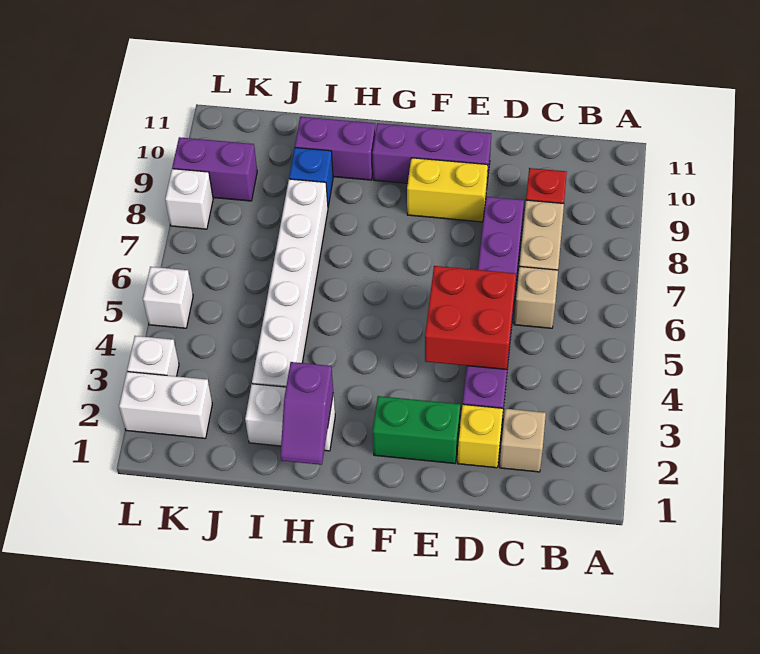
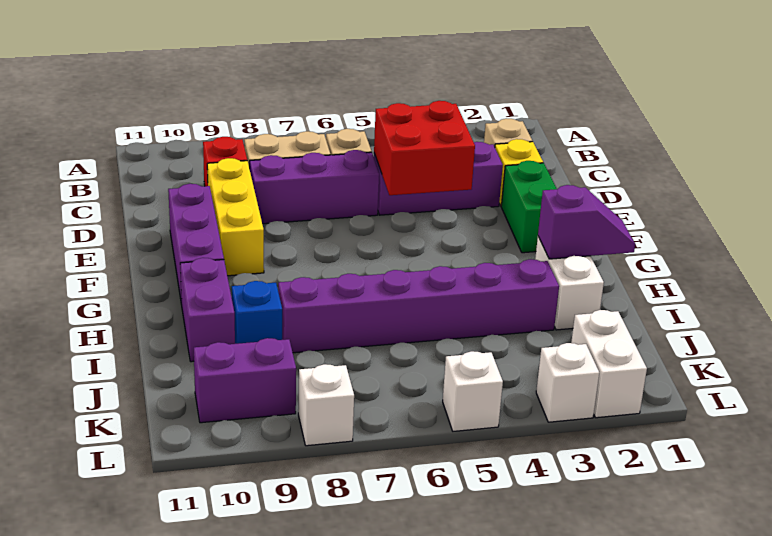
yellow brick E9:F9 level 1 -> yellow brick D9:F9 level 1
white brick I3:I8 level 1 -> purple brick I3:I8 level 1
purple brick K9:L9 level 1 -> purple brick K9:K10 level 1

